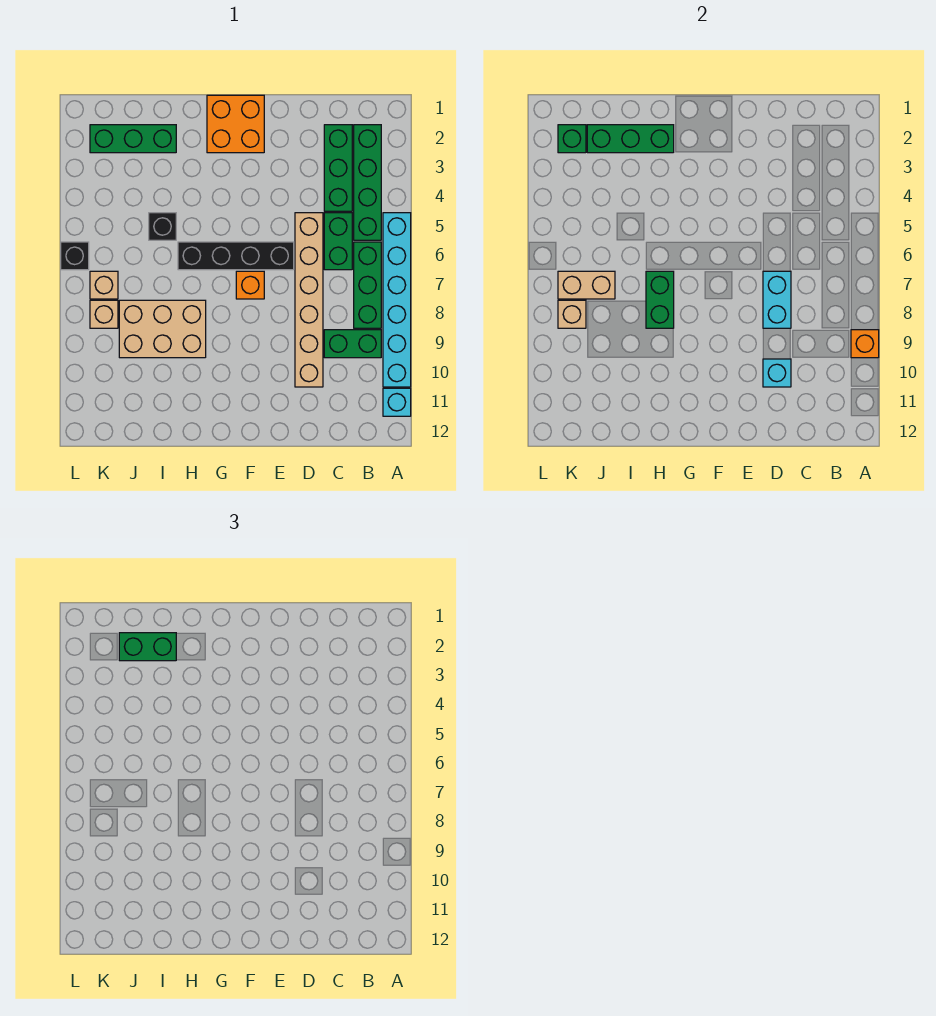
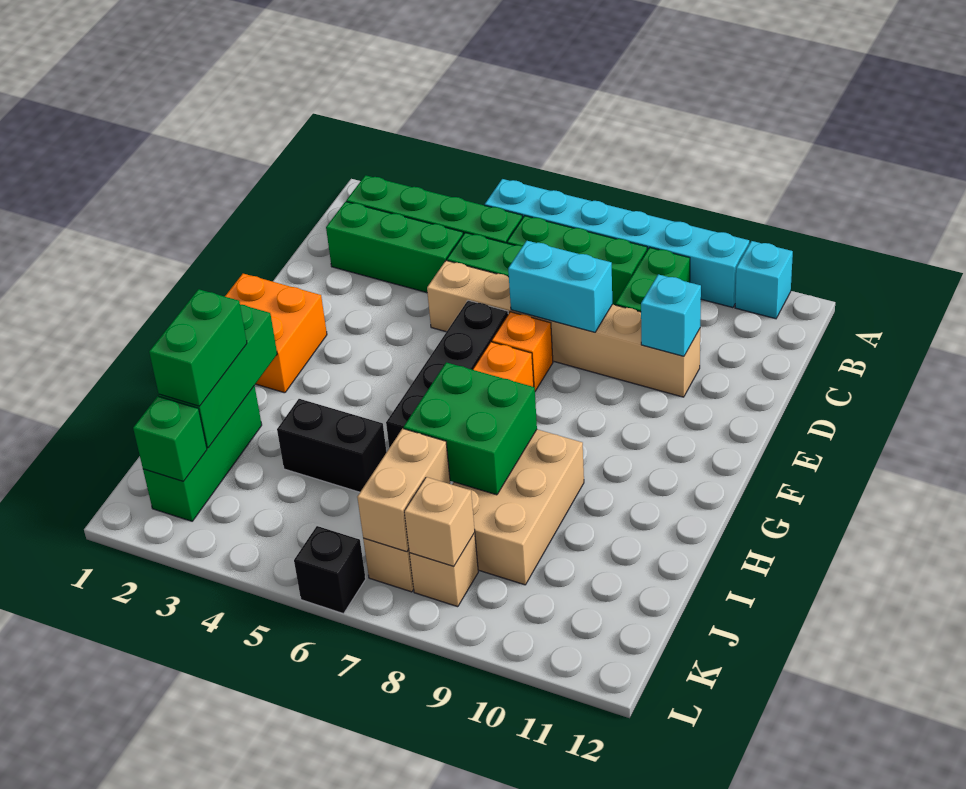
orange brick A9 level 2 -> orange brick E7 level 1
green brick H7:H8 level 2 -> green brick H7:I8 level 2
black brick I5 level 1 -> black brick I4:I5 level 1

